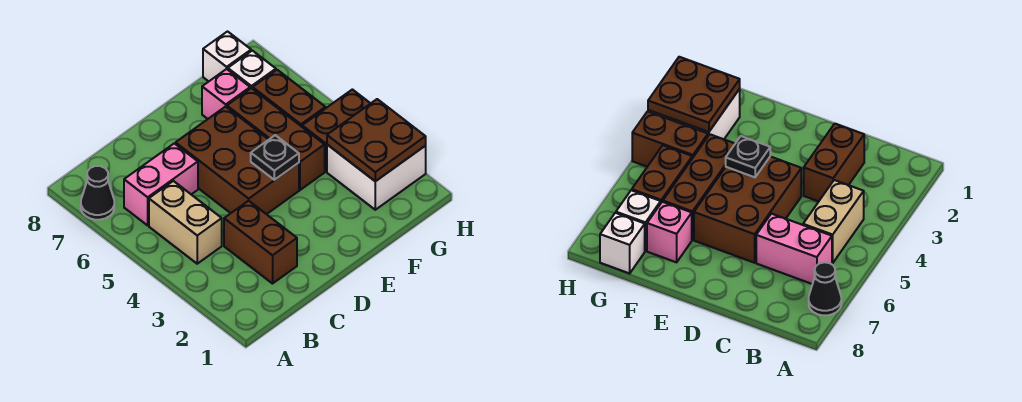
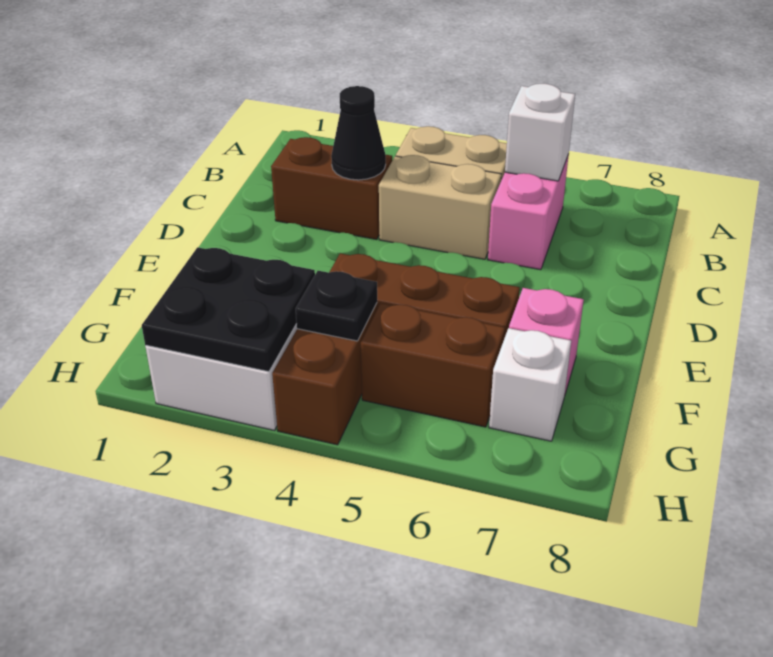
black cone A7 level 1 -> black cone C3 level 2
none -> tan brick C4:C5 level 1
brown brick D4:E6 level 1 -> none
black plate E4 level 2 -> black plate G4 level 2
brown plate G2:H3 level 2 -> black plate G2:H3 level 2
white brick G8 level 1 -> white brick B6 level 2

